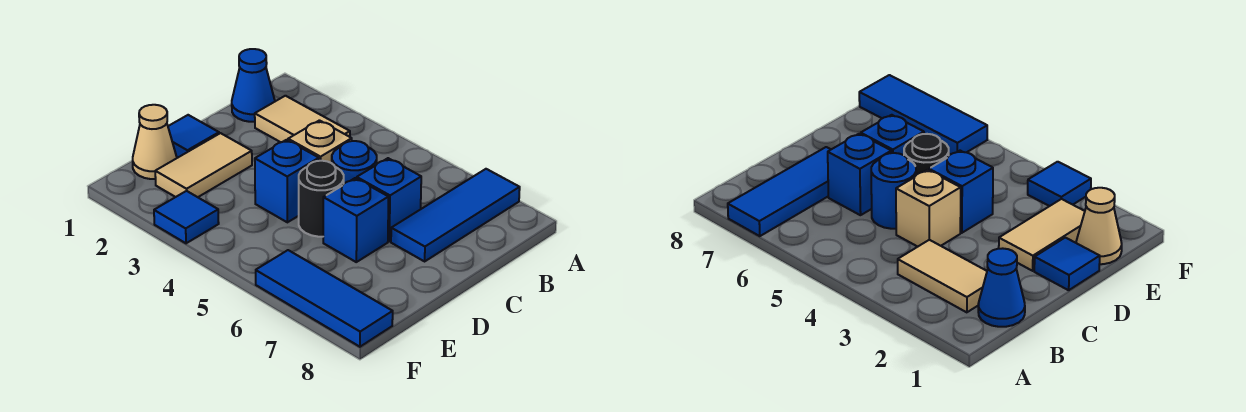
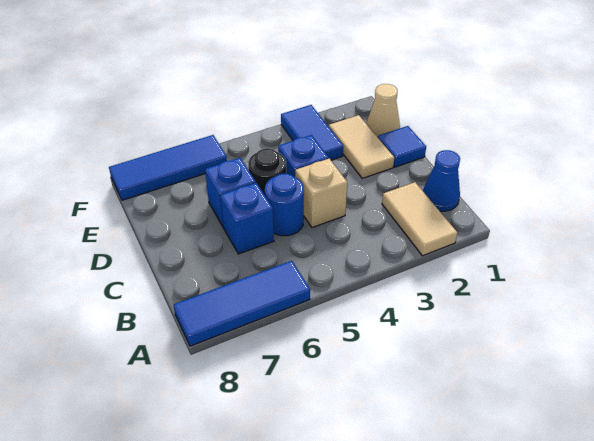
blue tile A7:C7 level 1 -> blue tile A6:A8 level 1
tan tile B2:B3 level 1 -> tan tile A2:B2 level 1
blue tile F3 level 1 -> blue tile E3:F3 level 1

